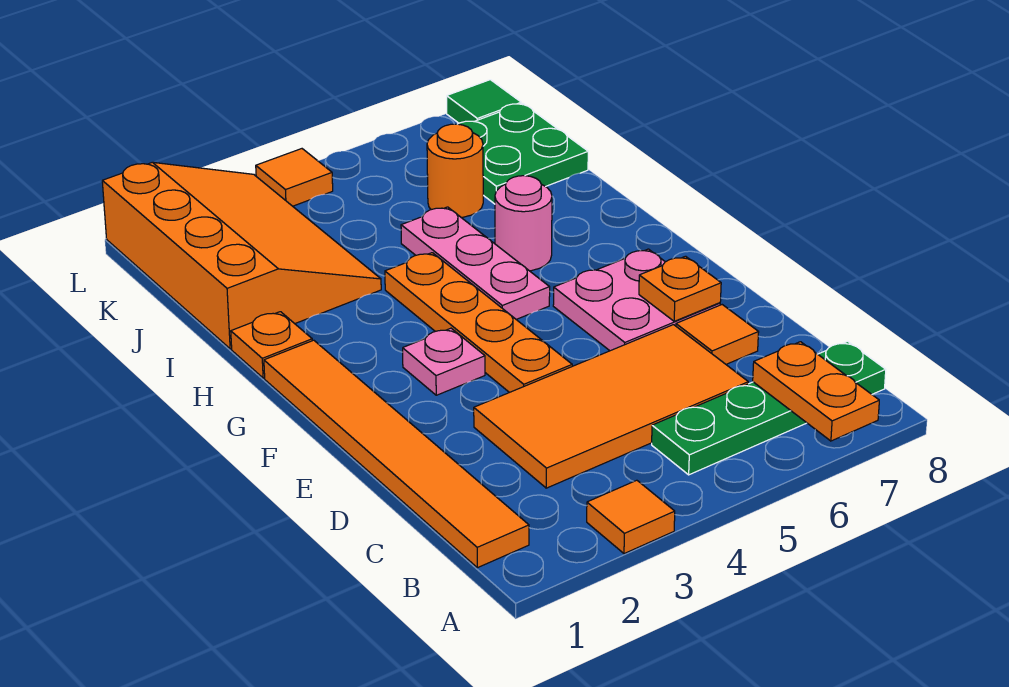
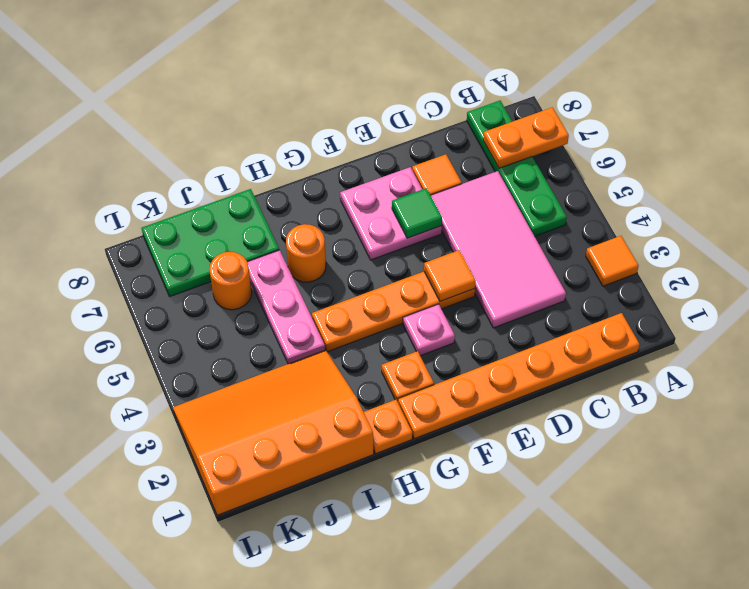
orange tile B1:G1 level 1 -> orange plate B1:G1 level 1
orange tile C3:D6 level 1 -> pink tile C3:D6 level 1
orange plate E7 level 2 -> orange plate G2 level 1
pink plate G5:I5 level 1 -> pink plate I4:I6 level 1
pink round brick H6 level 1 -> orange round brick H6 level 1
green plate J7:K8 level 1 -> green plate I7:K8 level 1
orange tile L4 level 1 -> orange tile E4 level 2
green tile L8 level 1 -> green tile E6 level 2

